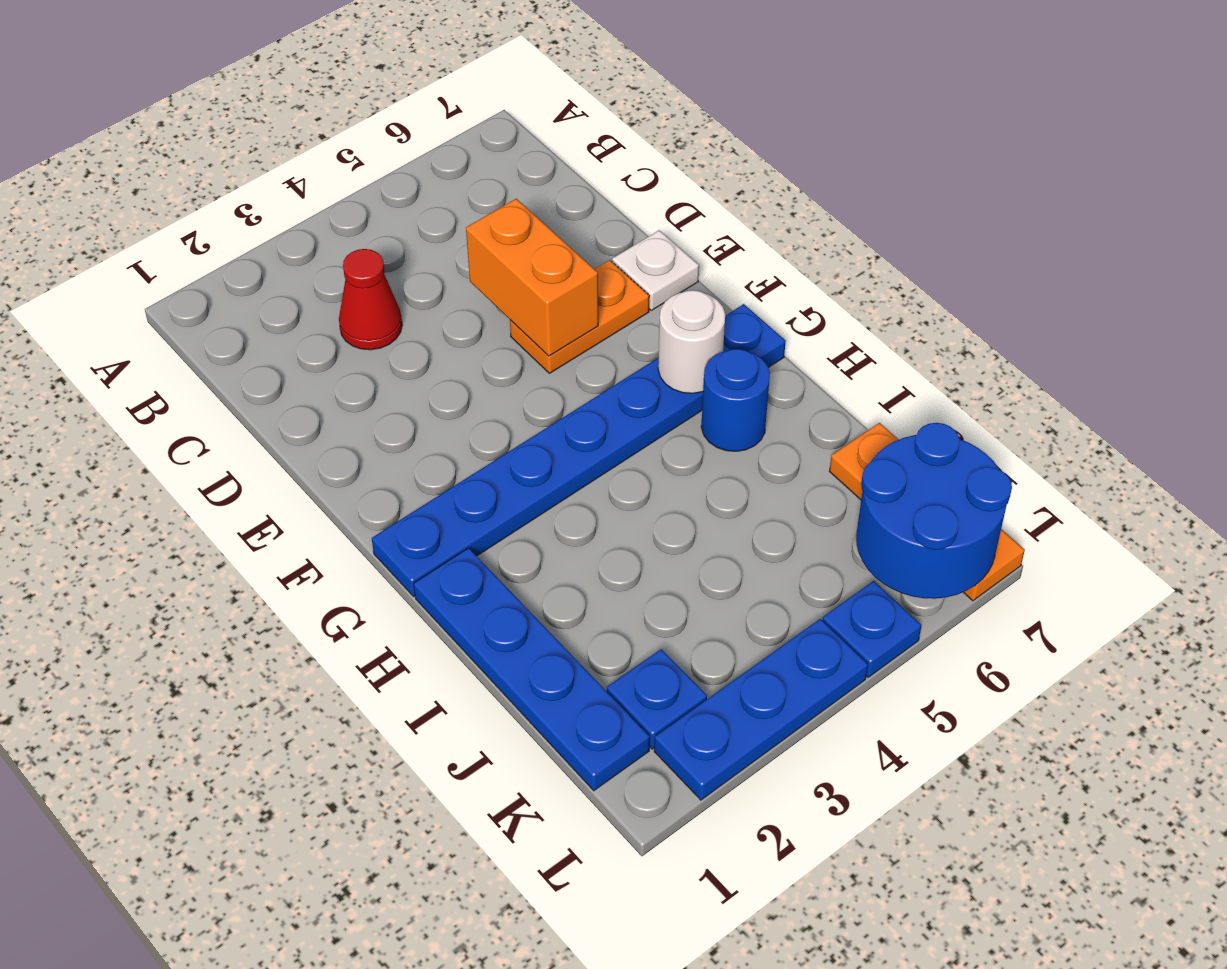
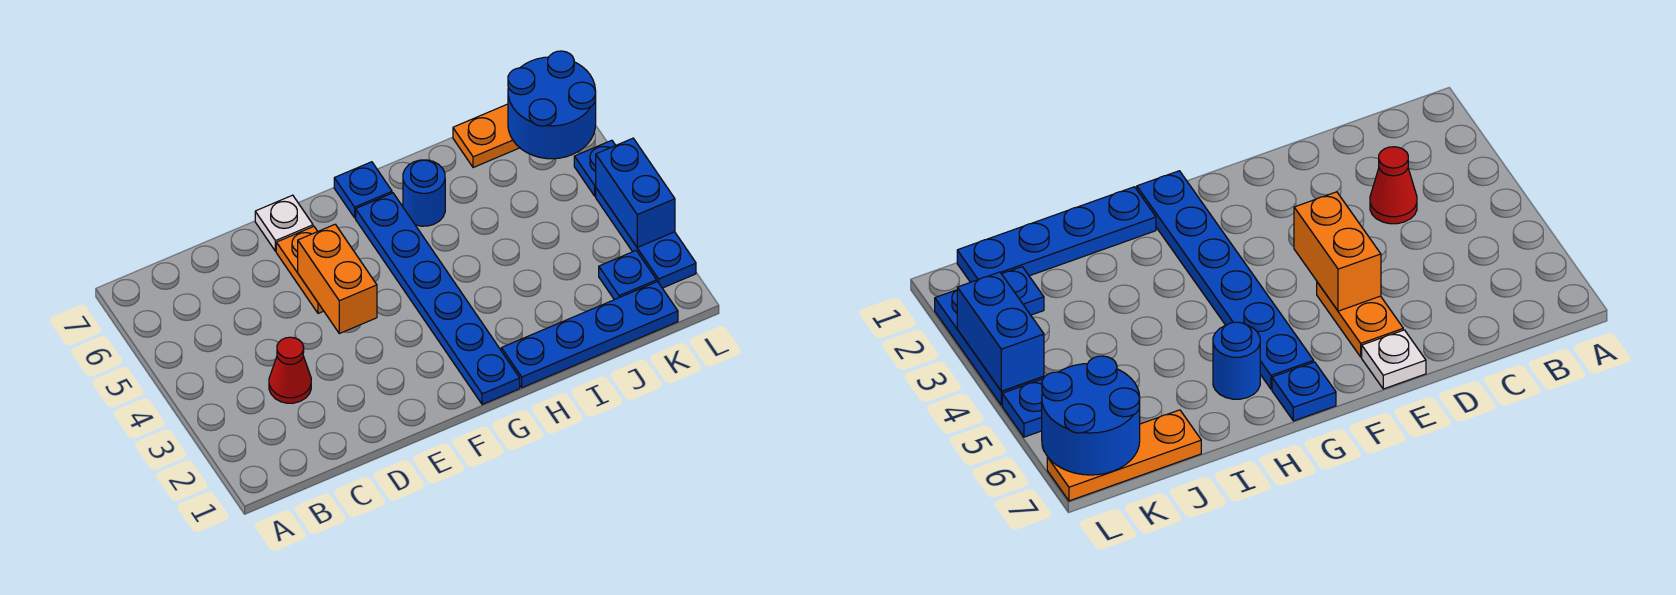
orange brick D5:E5 level 2 -> orange brick E4:E5 level 2
white round brick G6 level 2 -> none
none -> blue brick L3:L4 level 2

